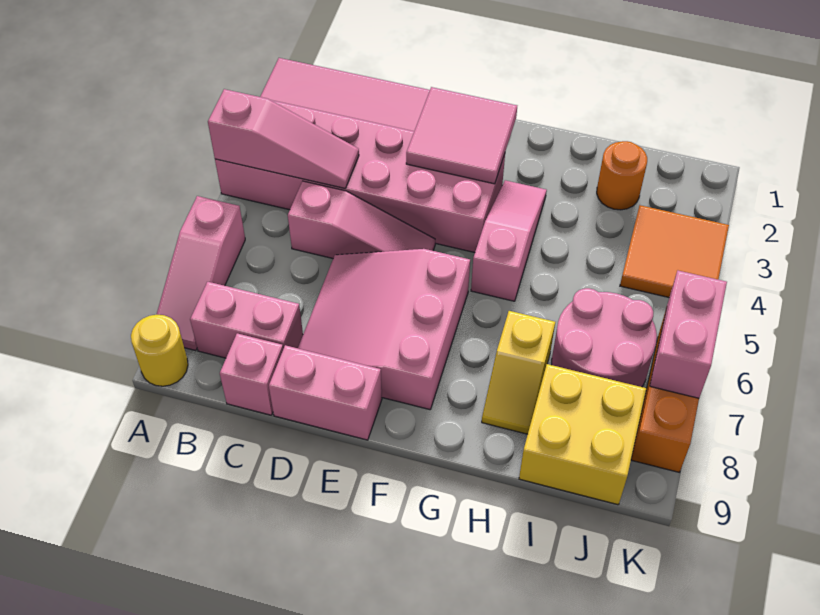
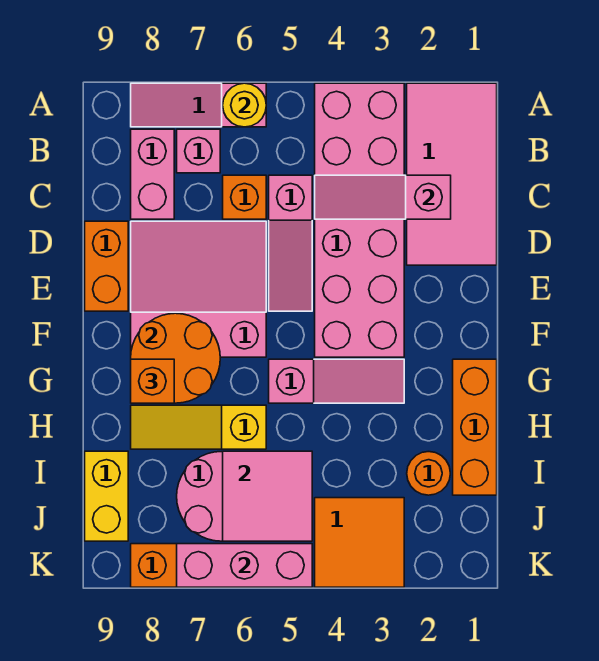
pink slope A4:C4 level 2 top A -> pink slope C2:C4 level 2 top 2
yellow round brick A9 level 1 -> yellow round brick A6 level 2
none -> orange brick C6 level 1
pink brick C9 level 1 -> pink brick B7 level 1
pink brick D9:E9 level 1 -> orange brick D9:E9 level 1
pink tile E2:F3 level 2 -> pink tile I5:J6 level 2
none -> orange round brick F7:G8 level 2
none -> orange brick G1:I1 level 1
none -> orange brick G8 level 3
yellow slope H7:H8 level 1 top 7 -> yellow slope H6:H8 level 1 top 6
yellow brick I8:J9 level 1 -> yellow brick I9:J9 level 1
pink brick K6:K7 level 2 -> pink brick K5:K7 level 2

